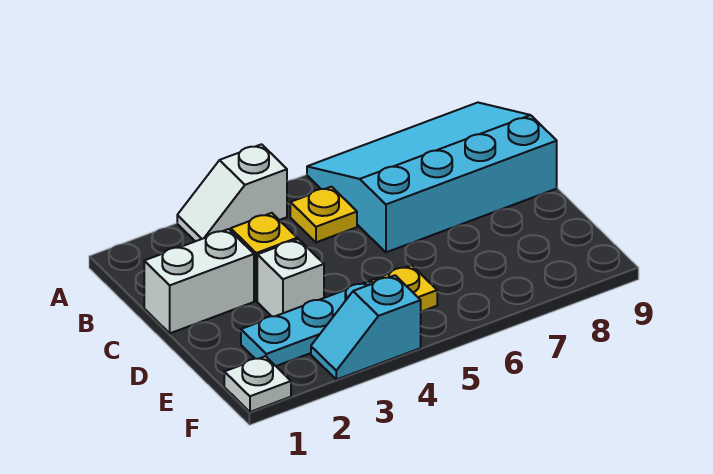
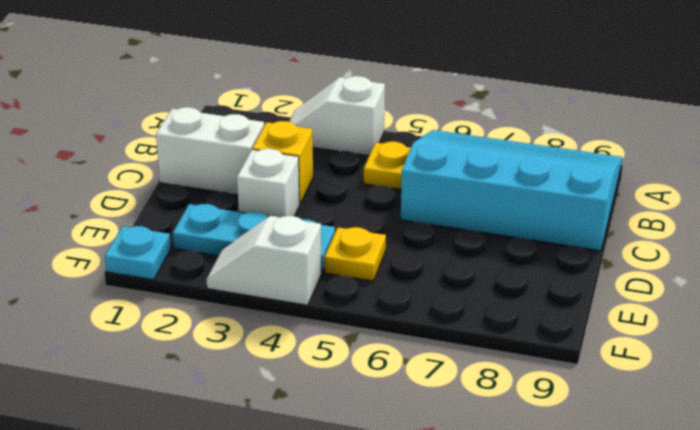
white plate F1 level 1 -> cyan plate F1 level 1
cyan slope F3:F4 level 1 top 4 -> white slope F3:F4 level 1 top 4

